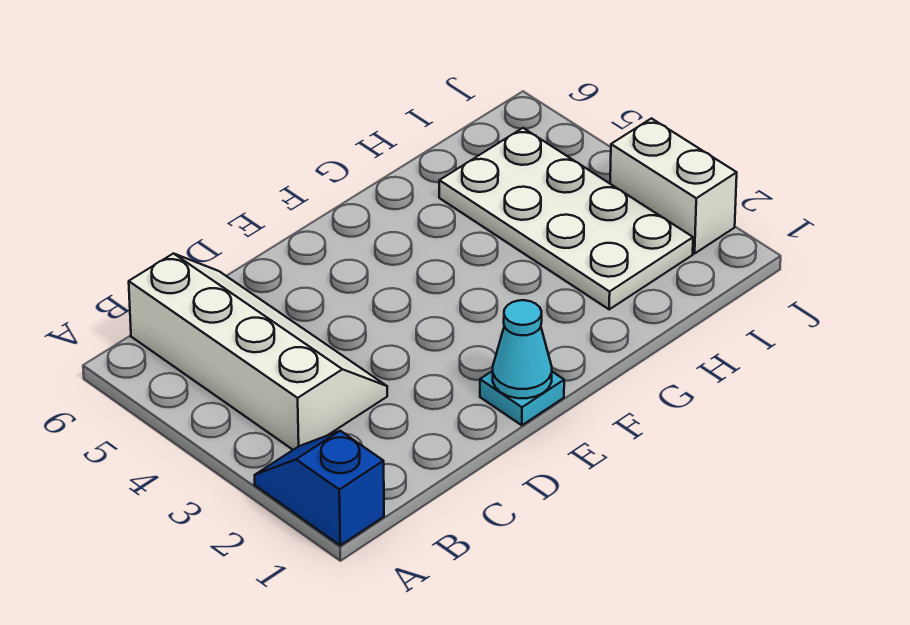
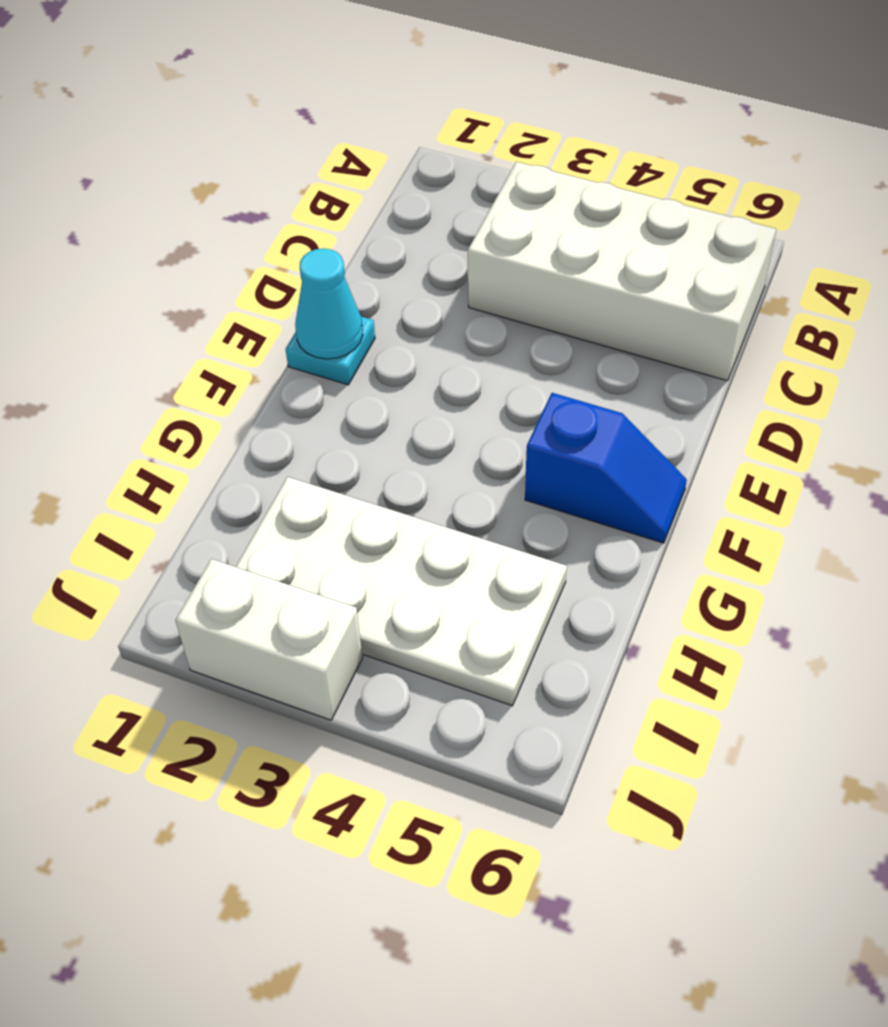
blue slope A1:A2 level 1 top 1 -> blue slope F5:F6 level 1 top 5
white slope B3:C6 level 1 top B -> white brick B3:C6 level 1

